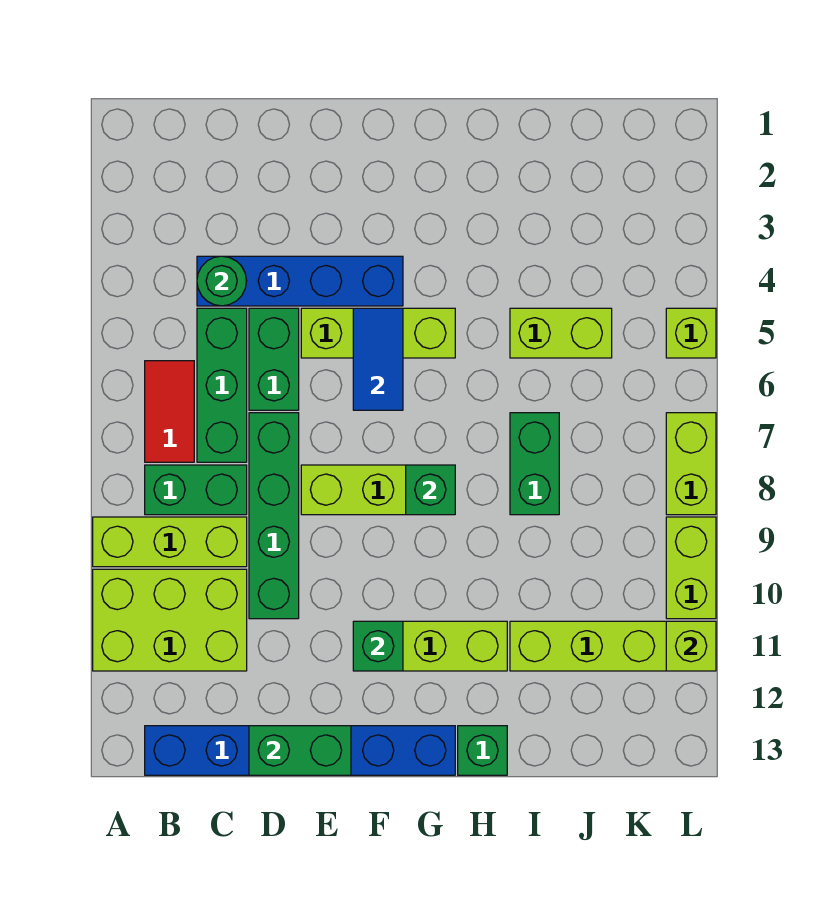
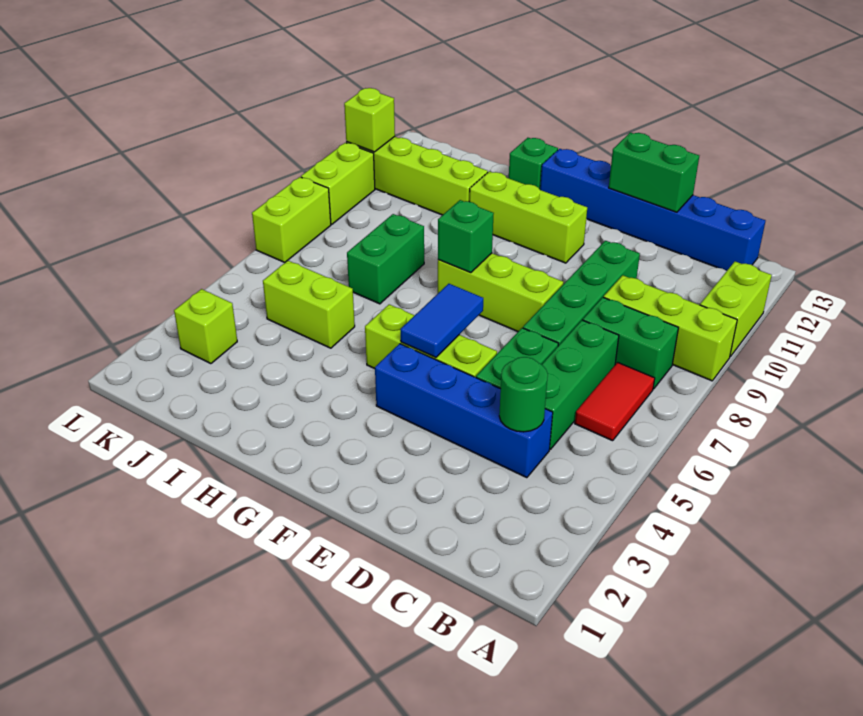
lime brick A10:C11 level 1 -> lime brick A10:A11 level 1
green brick F11 level 2 -> none
lime brick L5 level 1 -> lime brick K3 level 1

